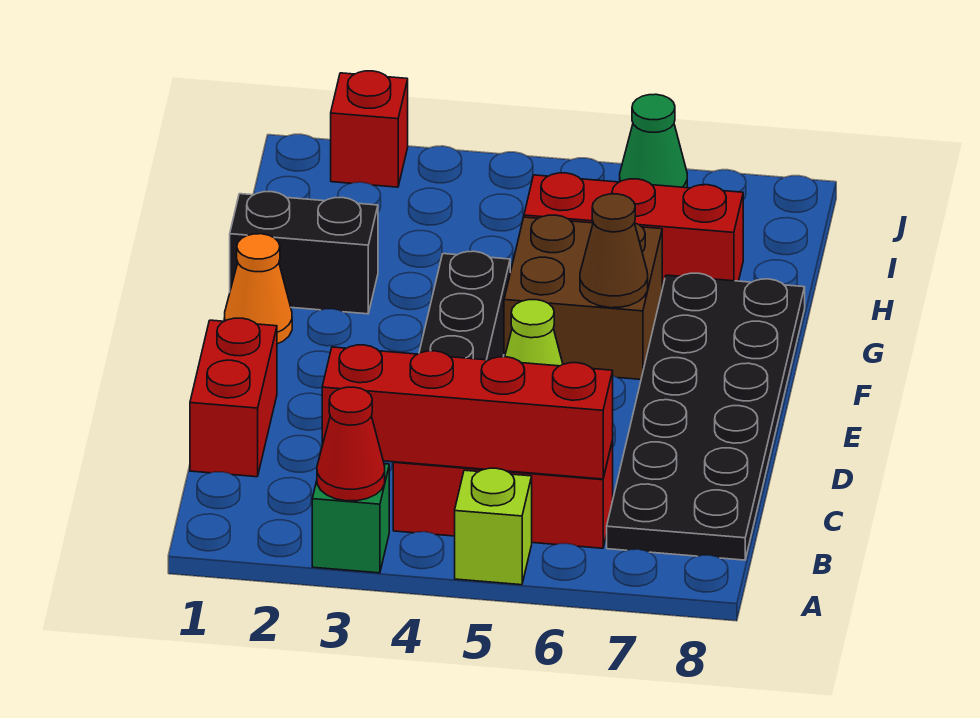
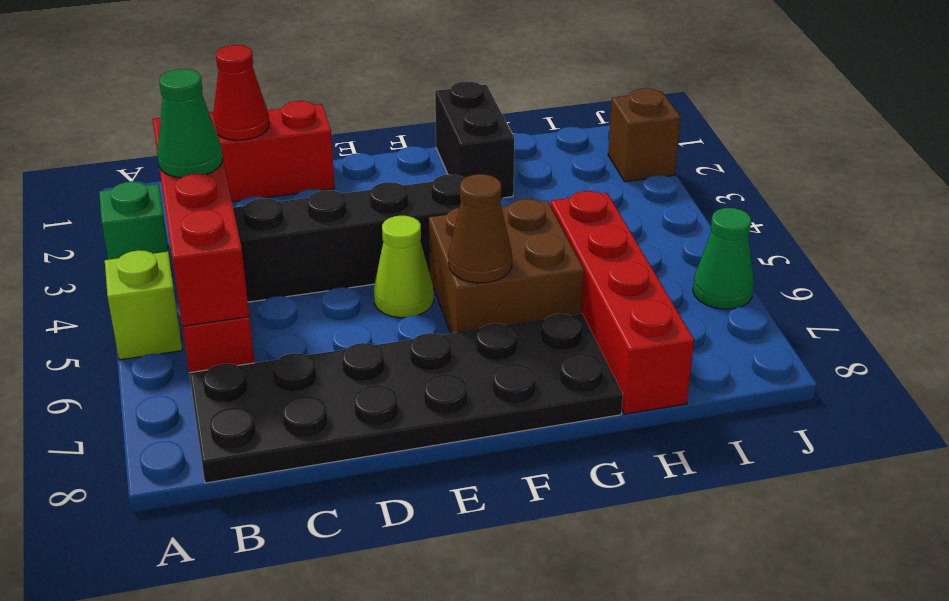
red cone A3 level 2 -> red cone C1 level 2
none -> green cone B4 level 3
orange cone F1 level 1 -> none
red brick H5:H7 level 1 -> red brick H5:H8 level 1
red brick J2 level 1 -> brown brick J2 level 1

